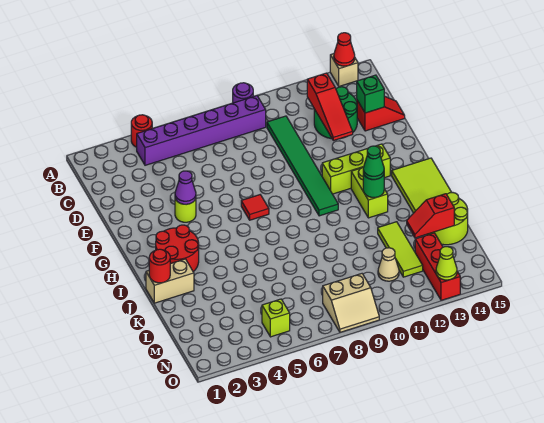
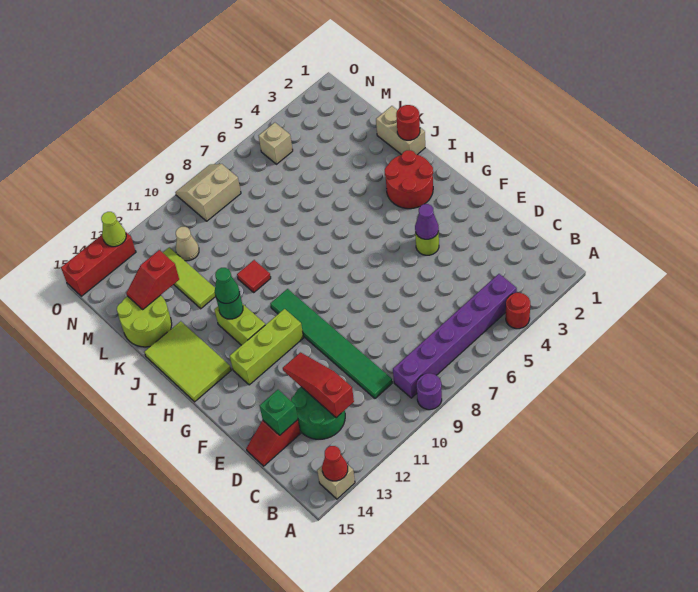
red tile G7 level 1 -> red tile J10 level 1
tan brick J1:J2 level 1 -> tan brick J1:K1 level 1
red slope L13:L14 level 2 top 14 -> red slope L13:L14 level 2 top 13
red brick M13:O13 level 1 -> red brick O13:O15 level 1
lime brick N5 level 1 -> tan brick N5 level 1

